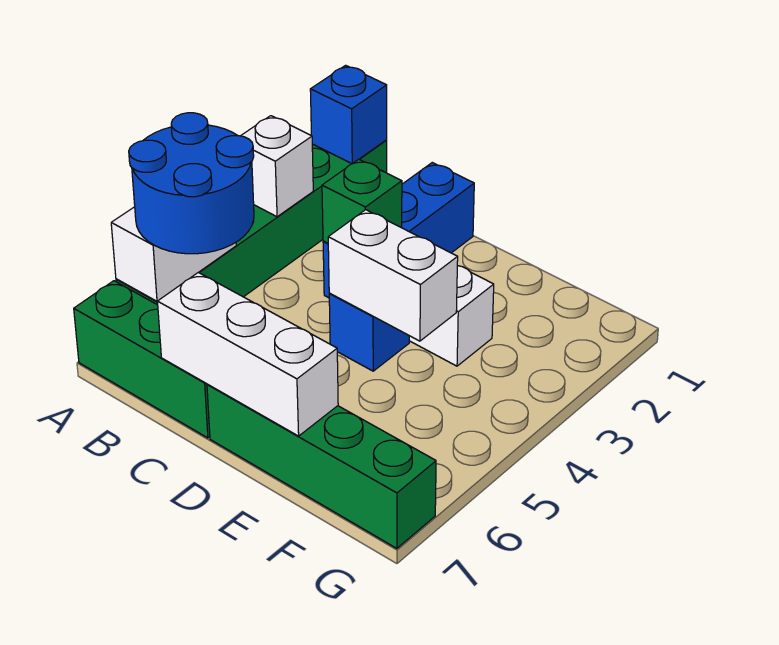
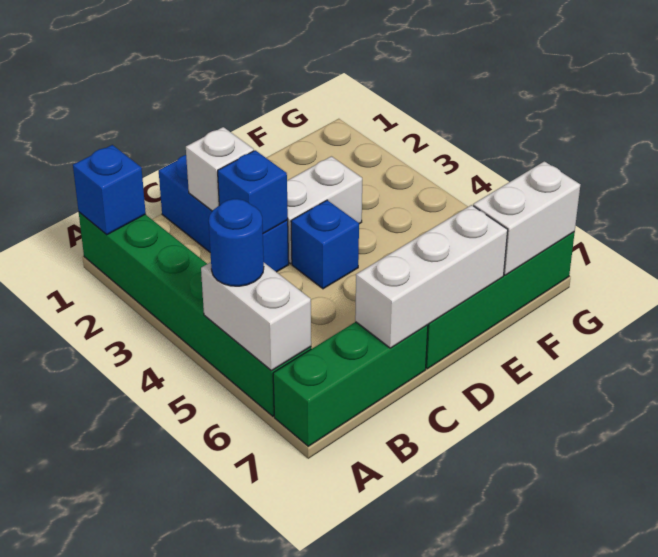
white brick A3 level 2 -> white brick C2 level 2
blue round brick A5:B6 level 3 -> blue round brick A5 level 3
green brick C3 level 2 -> blue brick C3 level 2
white brick D4:E4 level 2 -> white brick F7:G7 level 2

